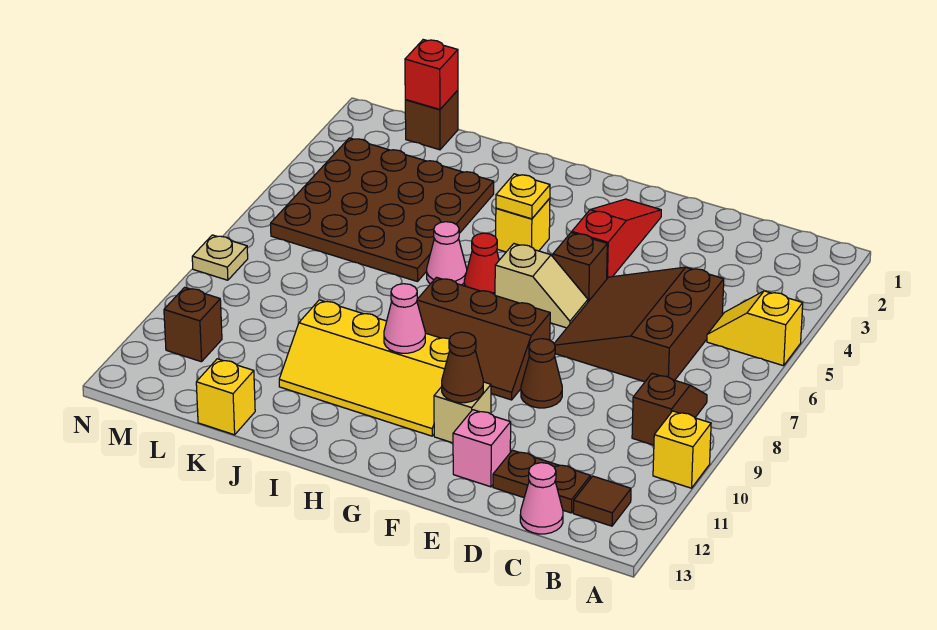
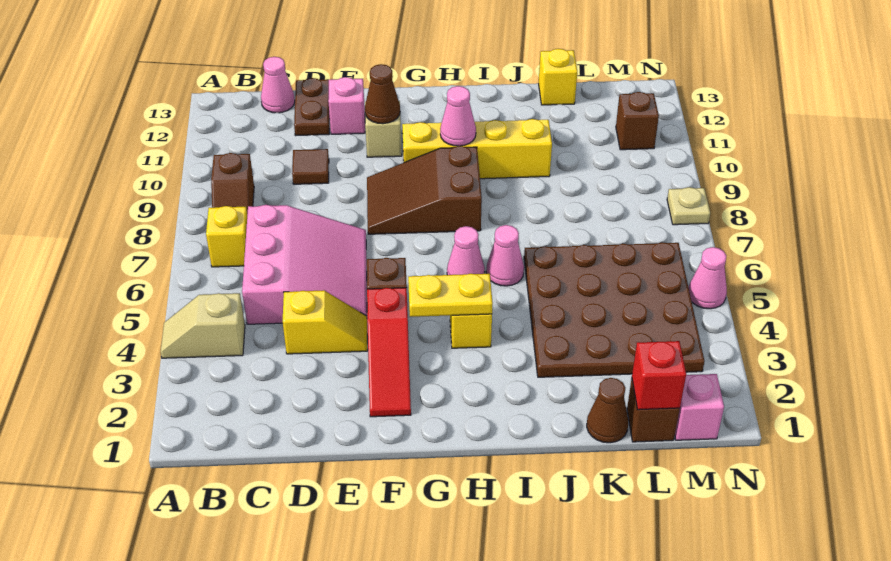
yellow slope A5:B5 level 1 top A -> yellow slope D4:E4 level 1 top D
yellow brick A10 level 1 -> yellow brick B7 level 1
brown tile B12 level 1 -> brown tile D10 level 1
brown slope C5:E7 level 1 top C -> pink slope C5:E7 level 1 top C
brown plate C12:D12 level 1 -> brown plate D12:D13 level 1
brown cone E9 level 1 -> brown cone K1 level 1
tan slope F6:G6 level 1 top G -> tan slope A4:B4 level 1 top B
brown slope F8:H9 level 1 top 8 -> brown slope F8:H9 level 1 top H
yellow plate H4 level 2 -> yellow plate G4:H4 level 2
red cone H6 level 1 -> pink cone H6 level 1
none -> pink brick M1 level 1
none -> pink cone N5 level 1

